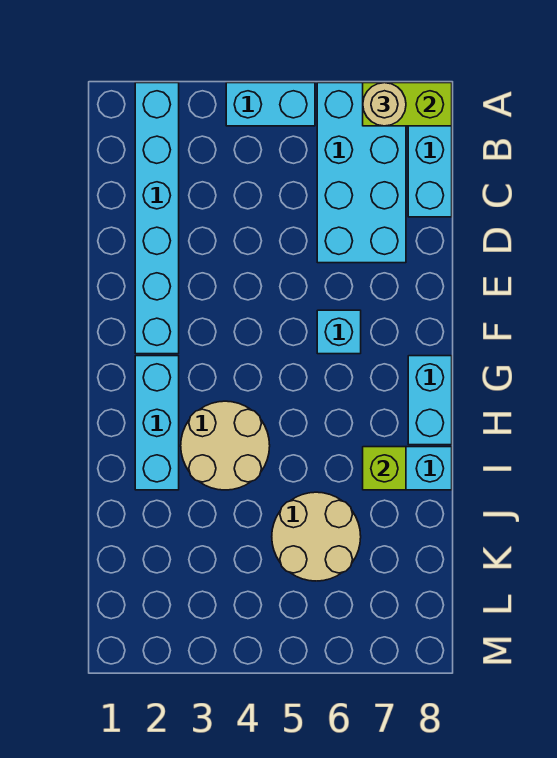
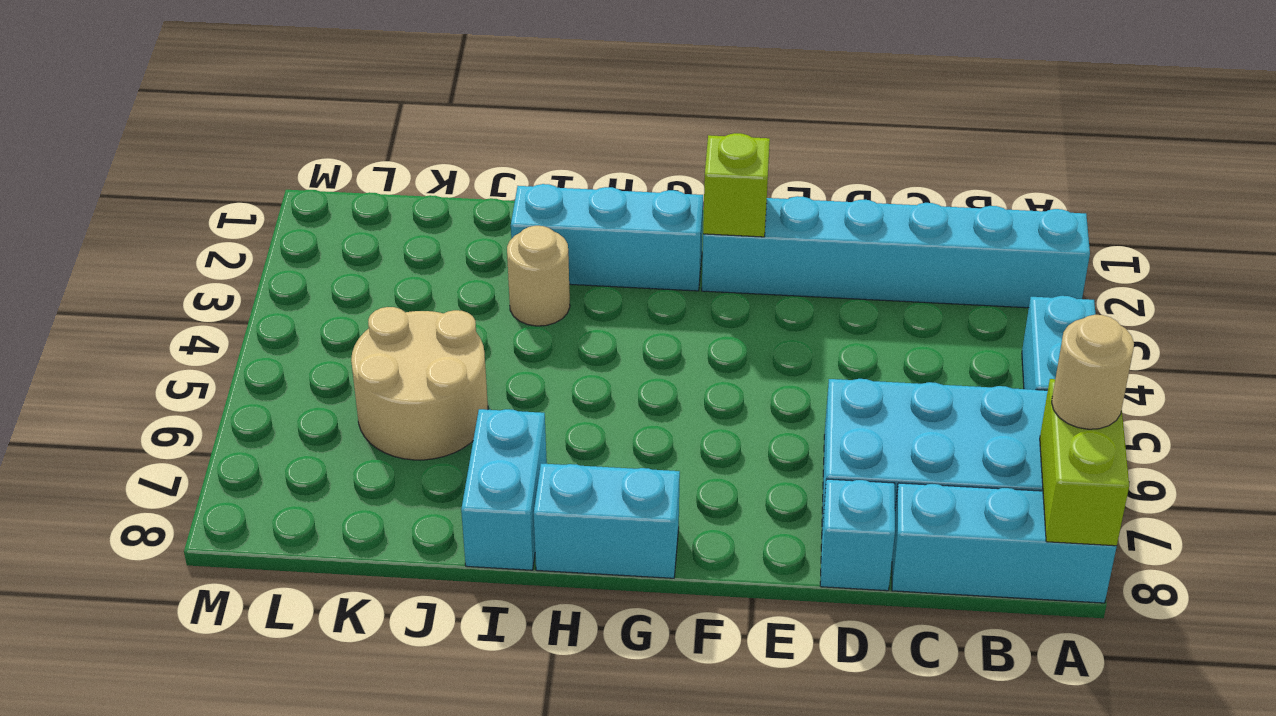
cyan brick F6 level 1 -> cyan brick D8 level 1
tan round brick H3:I4 level 1 -> tan round brick I3 level 1
lime brick I7 level 2 -> lime brick F2 level 2

